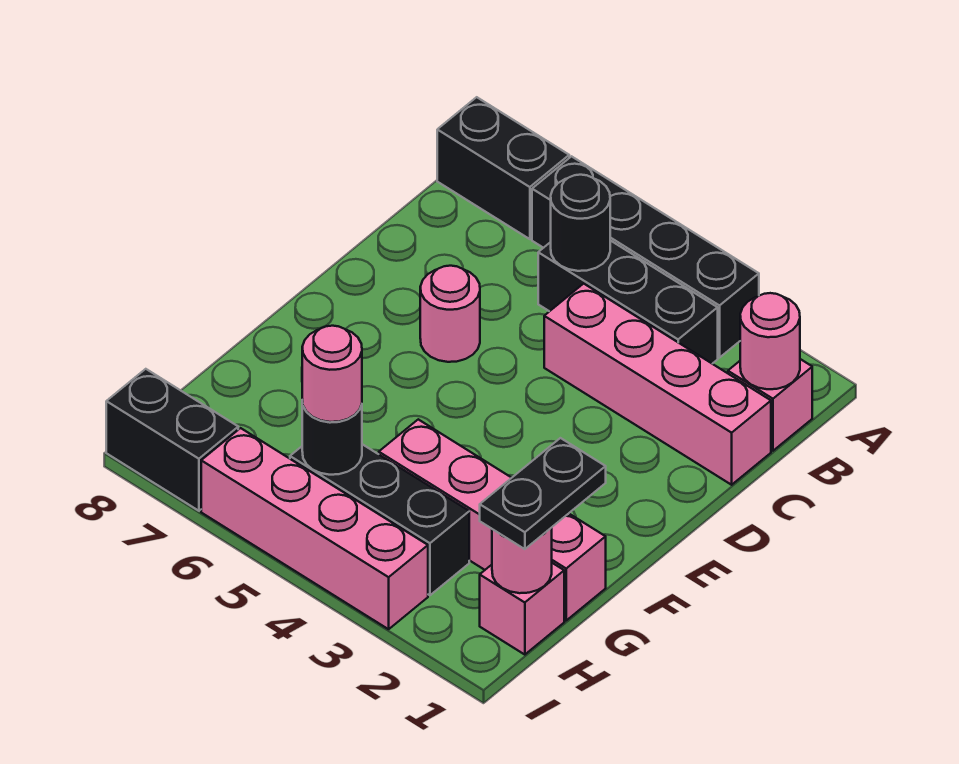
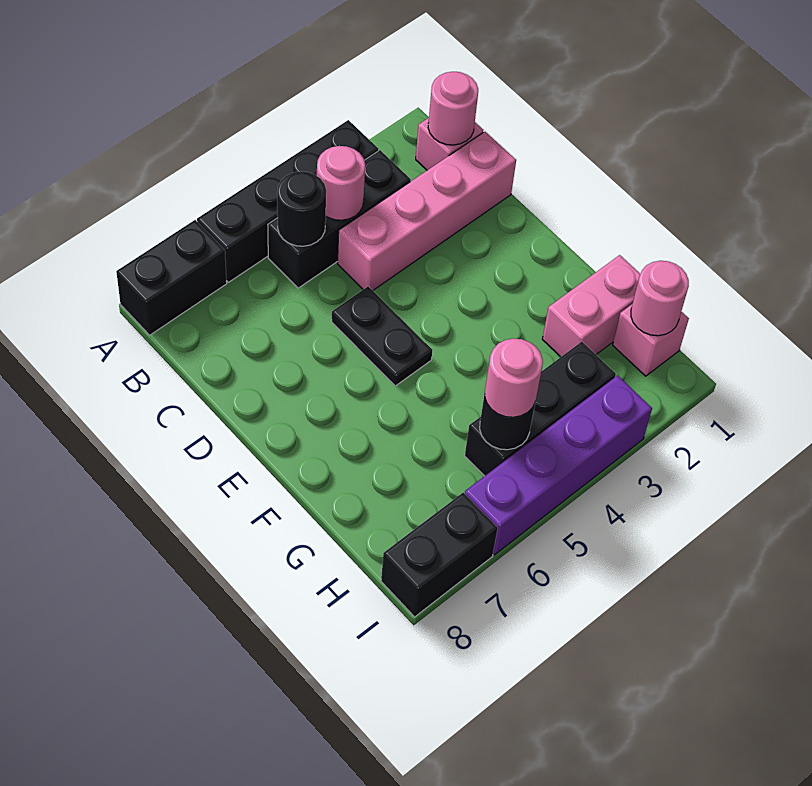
pink round brick D6 level 1 -> pink round brick B4 level 2
pink brick G1:G4 level 1 -> pink brick G1:G2 level 1
black plate G1:H1 level 3 -> black plate D5:E5 level 1
pink brick I3:I6 level 1 -> purple brick I3:I6 level 1

